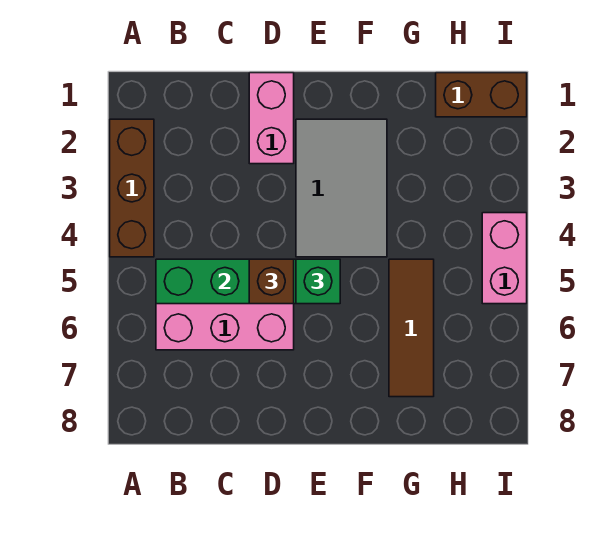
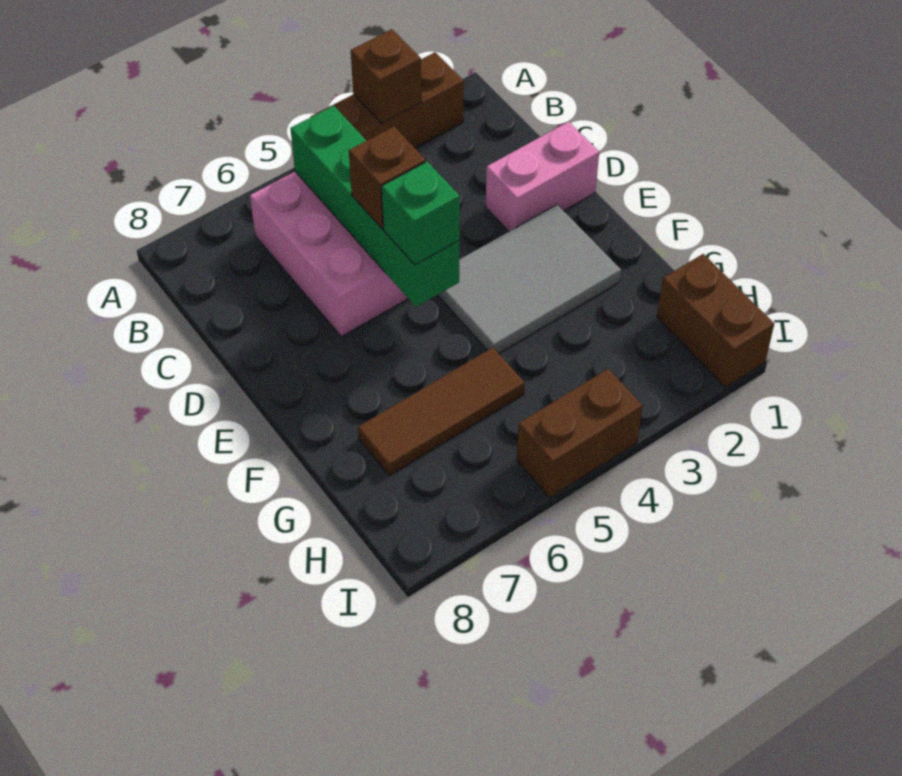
none -> brown brick A3 level 2
pink brick I4:I5 level 1 -> brown brick I4:I5 level 1

